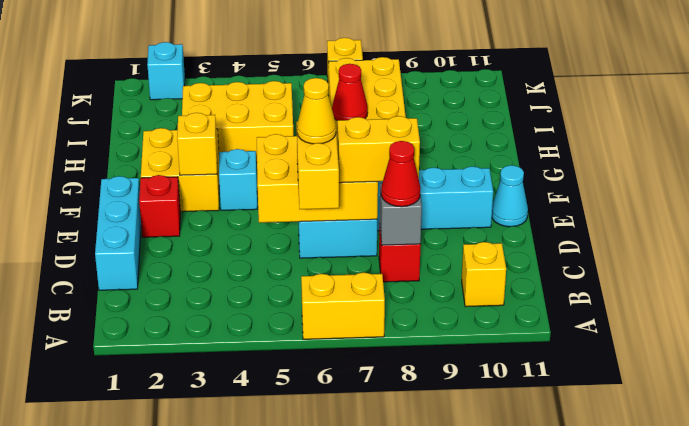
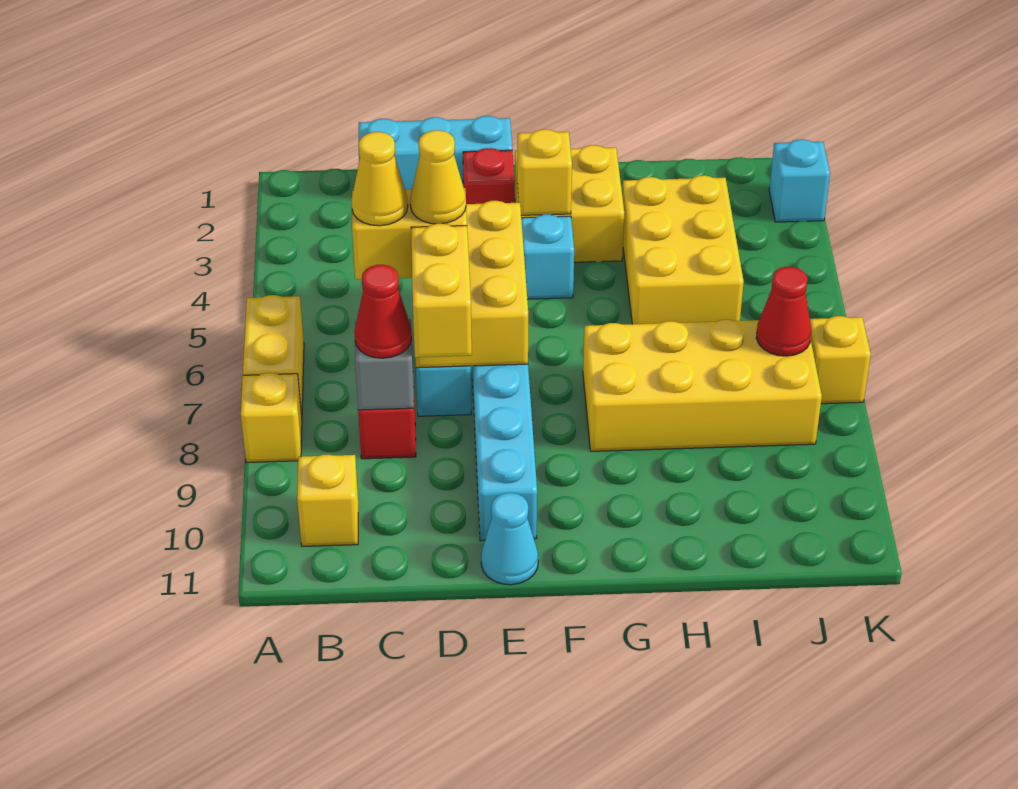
none -> yellow brick A8 level 1
none -> yellow cone C6 level 4
red cone H7 level 2 -> red cone J7 level 2

